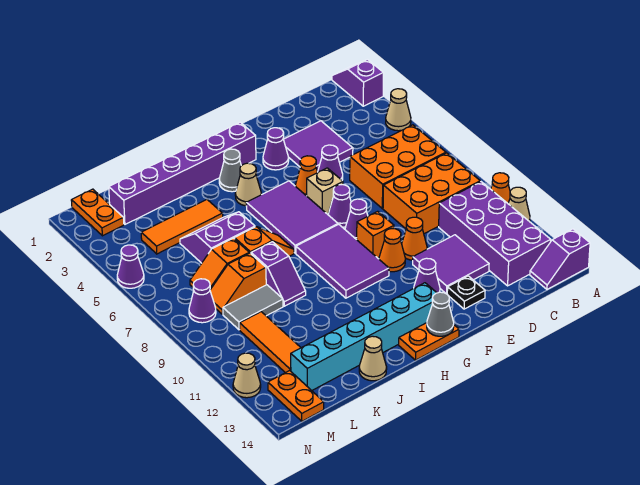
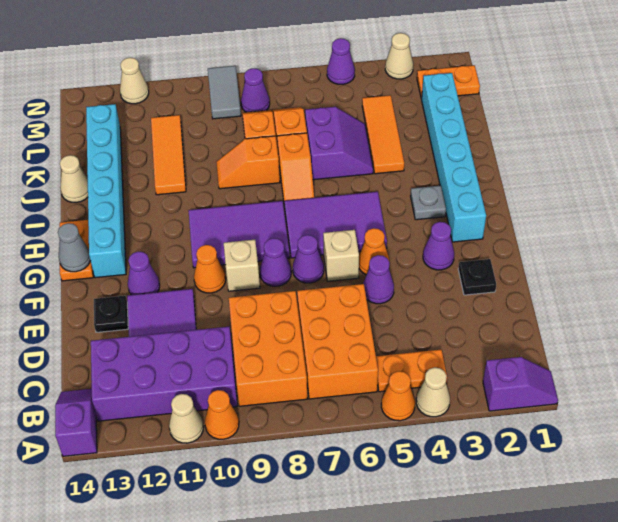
purple tile D3:E4 level 1 -> none
none -> black plate E2 level 1
orange cone E10 level 1 -> orange cone A5 level 1
orange brick F9 level 1 -> tan brick F9 level 1
purple brick G2:L2 level 1 -> cyan brick G2:L2 level 1
grey cone H3 level 1 -> grey plate H3 level 1
tan cone H4 level 1 -> tan cone N3 level 1
purple slope J8:J9 level 1 top 8 -> orange slope J8:J9 level 1 top 8
grey tile K9:L9 level 1 -> grey tile M9:N9 level 1
orange tile L10:L12 level 1 -> orange tile J11:L11 level 1
orange plate M13:M14 level 1 -> orange plate B4:B5 level 1

